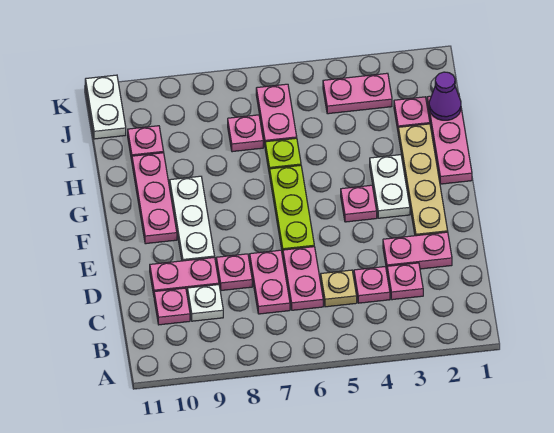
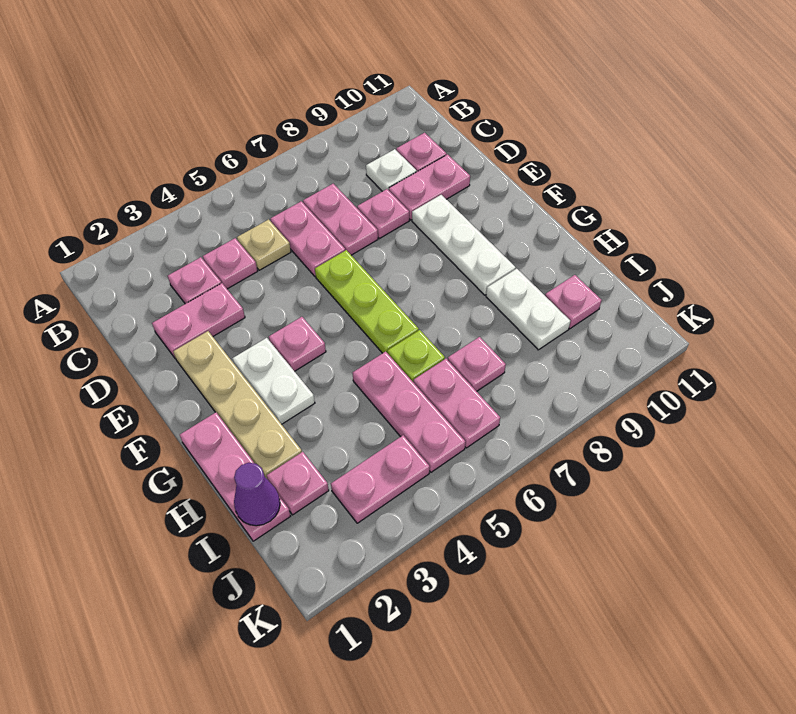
pink plate F10:H10 level 1 -> pink plate H5:J5 level 1
white plate J11:K11 level 1 -> white plate H9:I9 level 1

